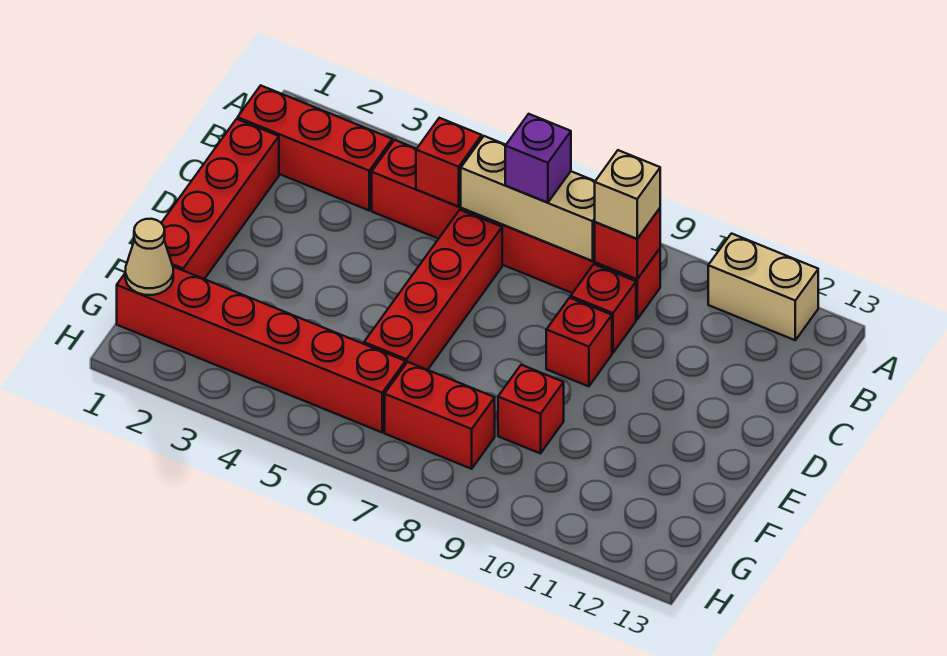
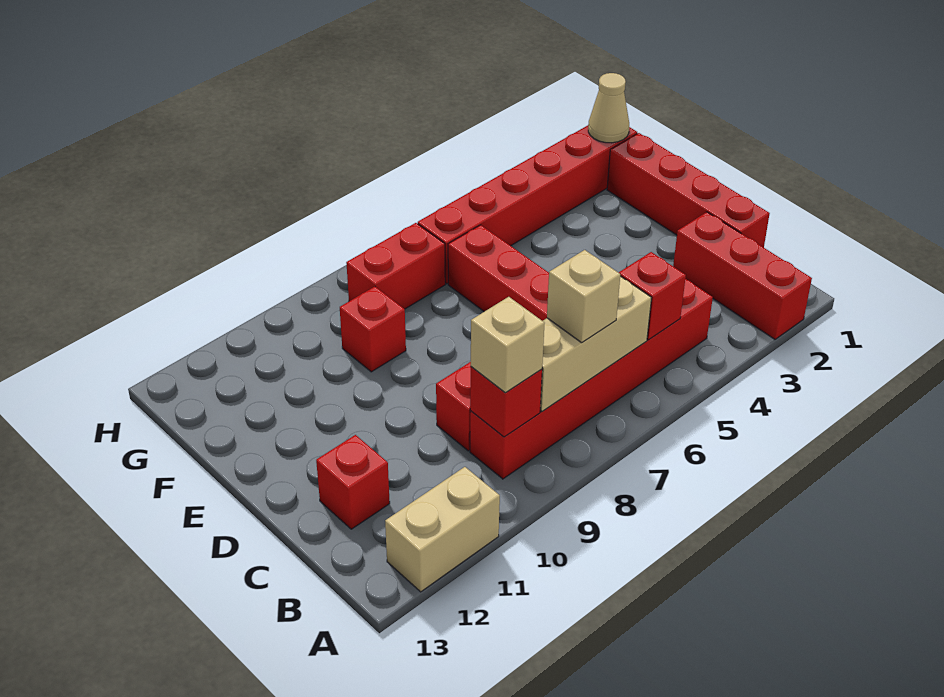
red brick B1:B3 level 1 -> red brick A2:C2 level 1
purple brick B7 level 3 -> tan brick B7 level 3
red brick D9 level 1 -> red brick C12 level 1

